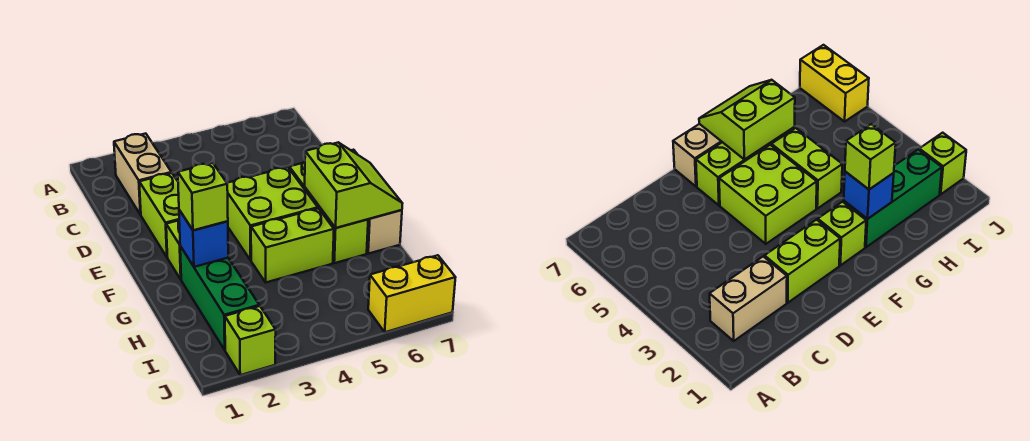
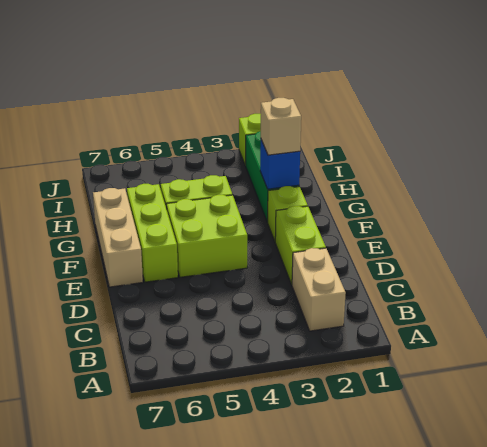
lime slope F6:G7 level 2 top 6 -> none
lime brick G2 level 3 -> tan brick G2 level 3
yellow brick J6:J7 level 1 -> none

